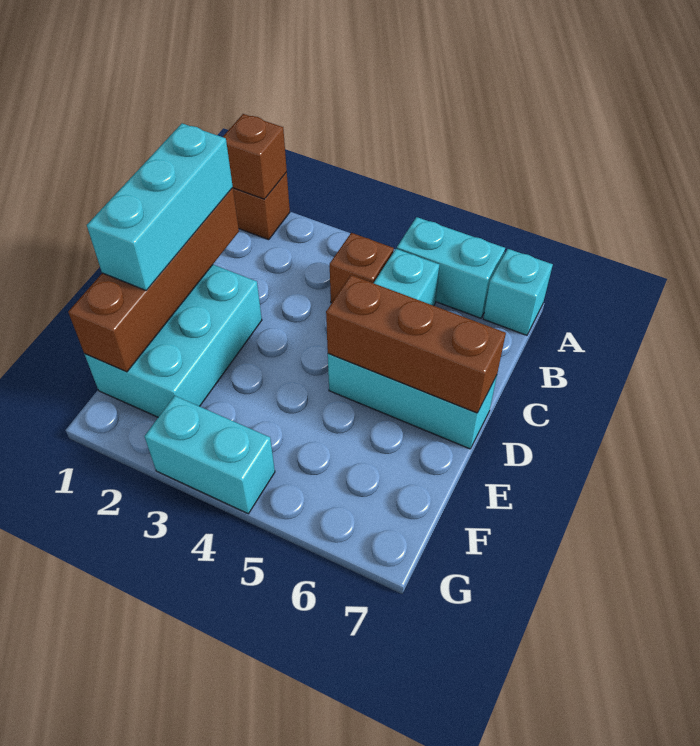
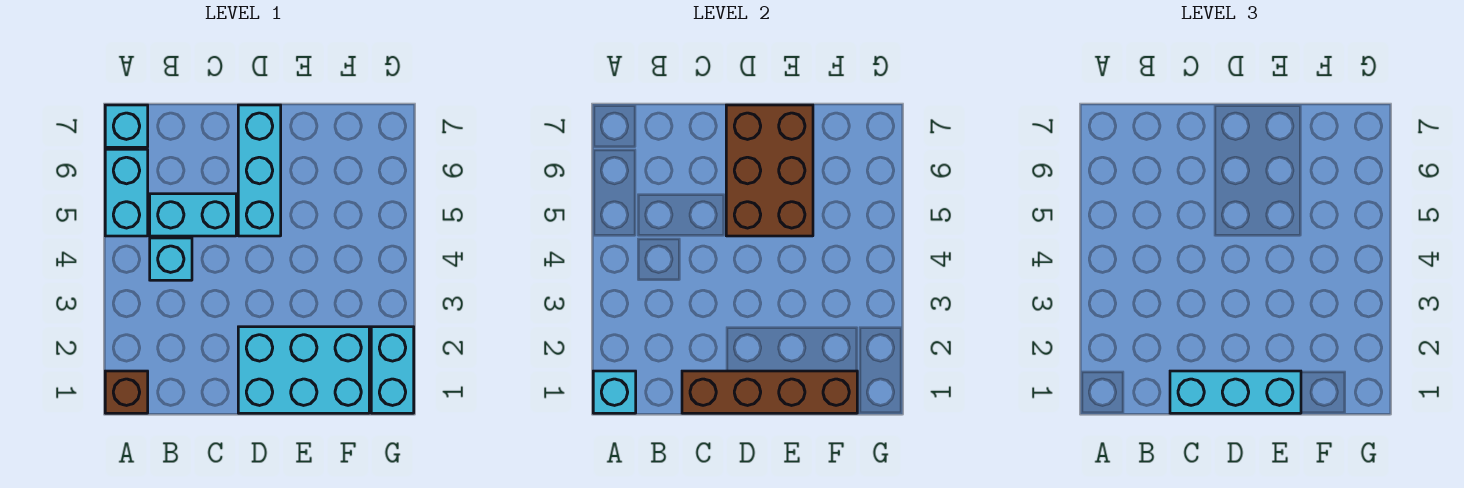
brown brick A1 level 2 -> cyan brick A1 level 2
brown brick B4 level 1 -> cyan brick B4 level 1
brown brick D5:D7 level 2 -> brown brick D5:E7 level 2
cyan brick G3:G4 level 1 -> cyan brick G1:G2 level 1

